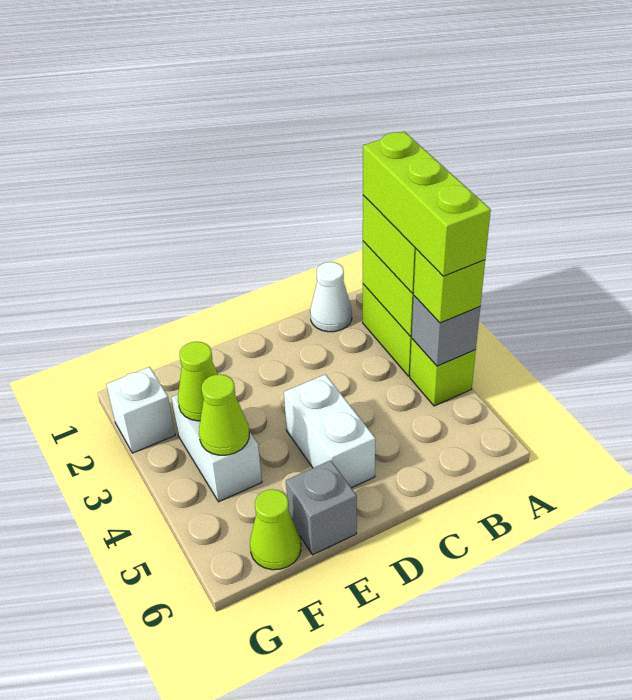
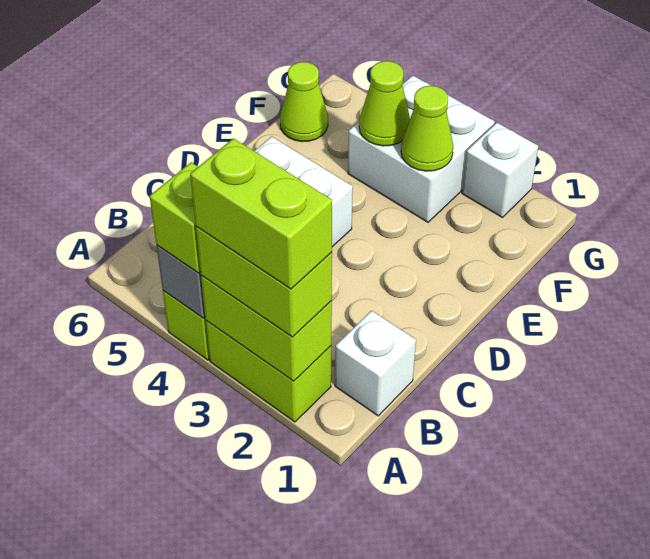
lime brick A2:A4 level 4 -> lime brick A2:A3 level 4
white cone B1 level 1 -> white brick B1 level 1
grey brick E6 level 1 -> none
white brick F3:F4 level 1 -> white brick F3:G4 level 1

